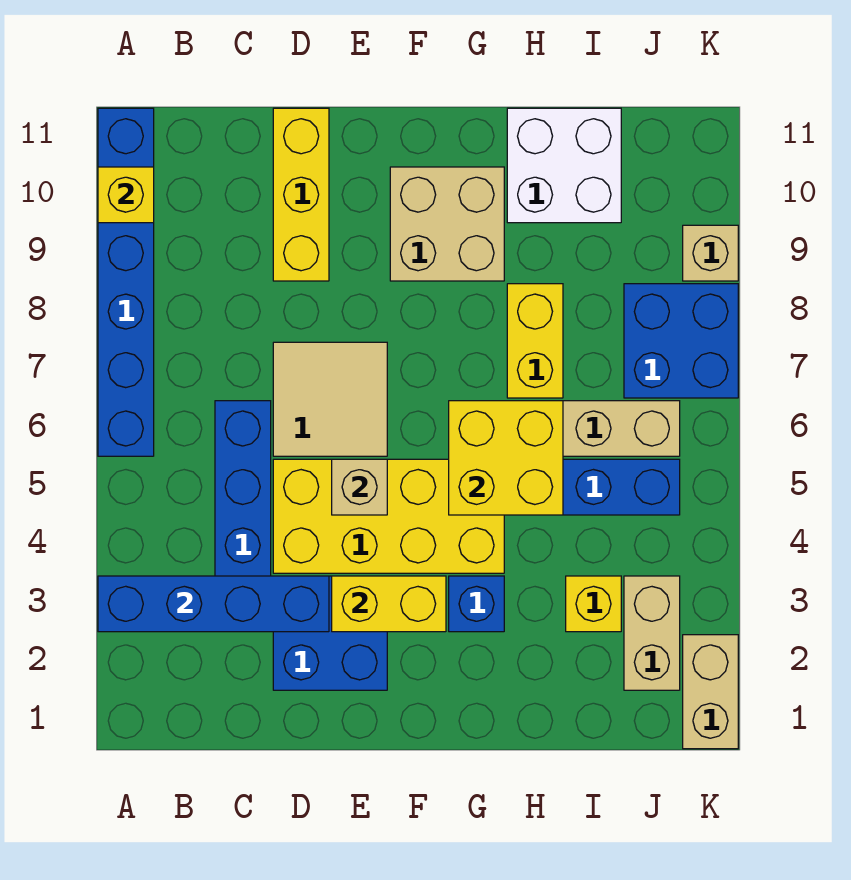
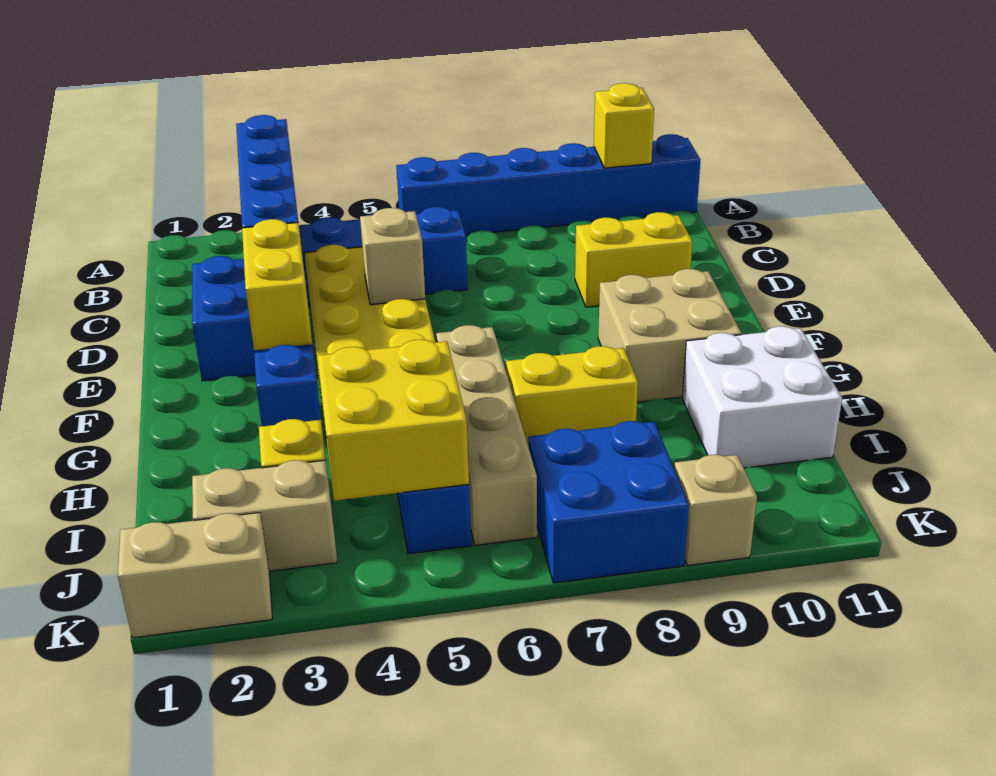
tan tile D6:E7 level 1 -> none
yellow brick D9:D11 level 1 -> yellow brick D9:D10 level 1
yellow brick G5:H6 level 2 -> yellow brick I4:J5 level 2

